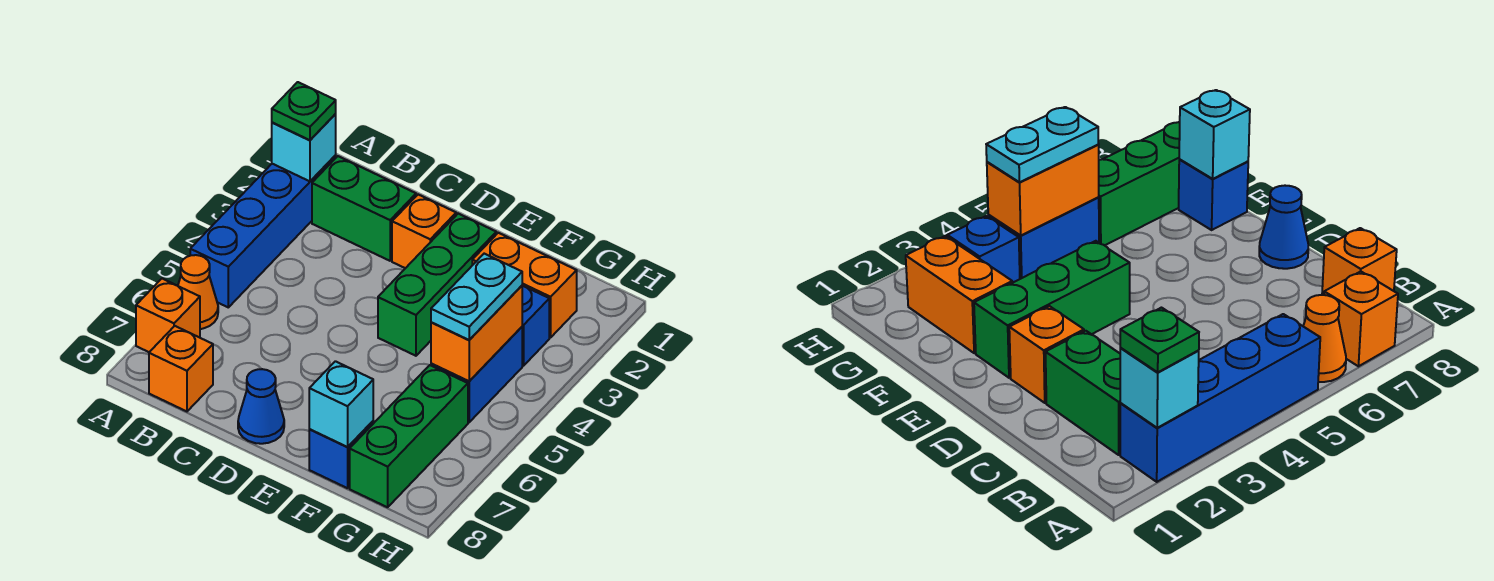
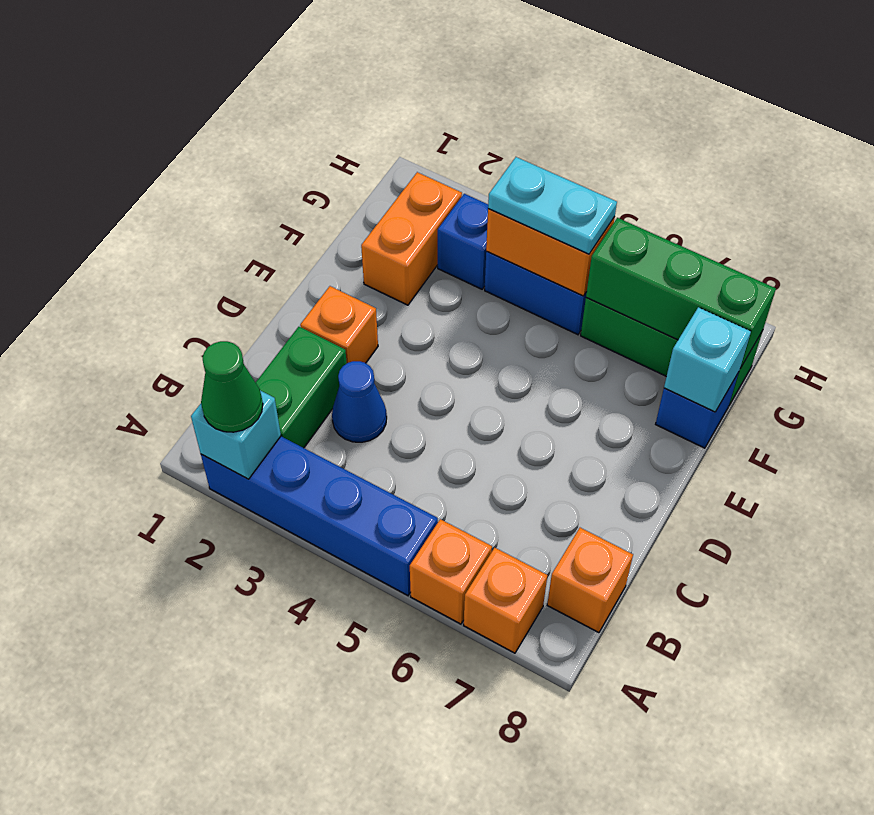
green plate A2 level 3 -> green cone A2 level 3
orange cone A6 level 1 -> orange brick A6 level 1
blue cone D8 level 1 -> blue cone C3 level 1
green brick E2:E4 level 1 -> green brick G6:G8 level 2

